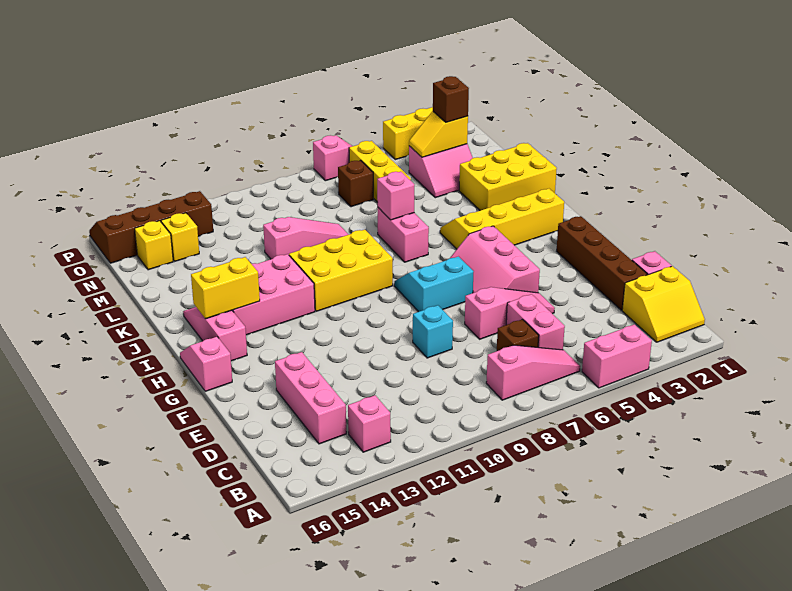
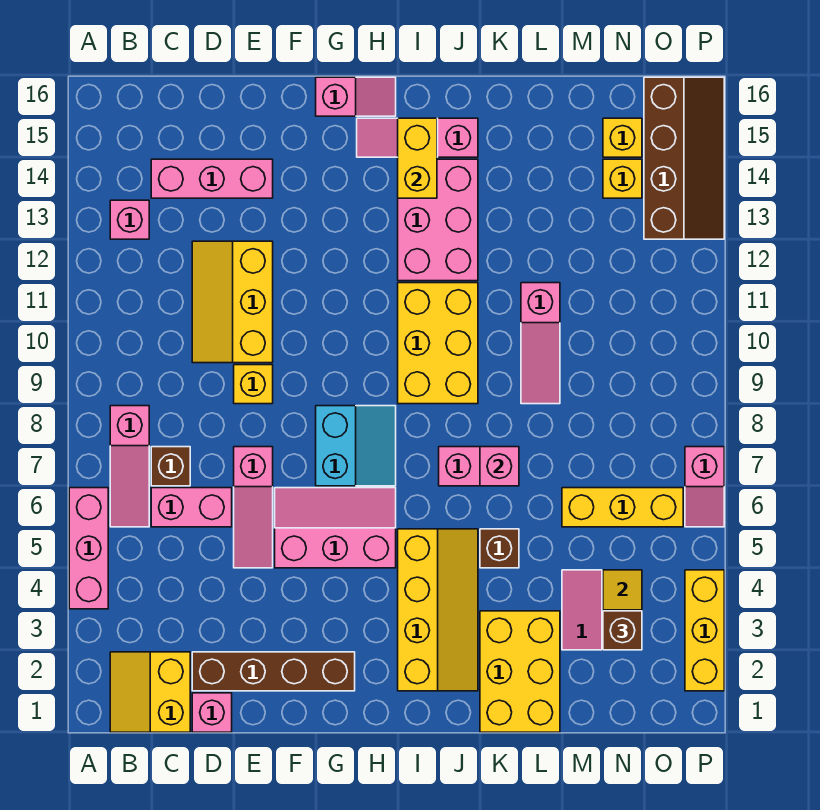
pink brick A4:A5 level 1 -> pink brick A4:A6 level 1
none -> yellow slope D10:E12 level 1 top E
cyan brick E9 level 1 -> yellow brick E9 level 1
pink slope H15:J15 level 1 top H -> pink slope H15:J15 level 1 top J
brown brick N7 level 1 -> brown brick K5 level 1

